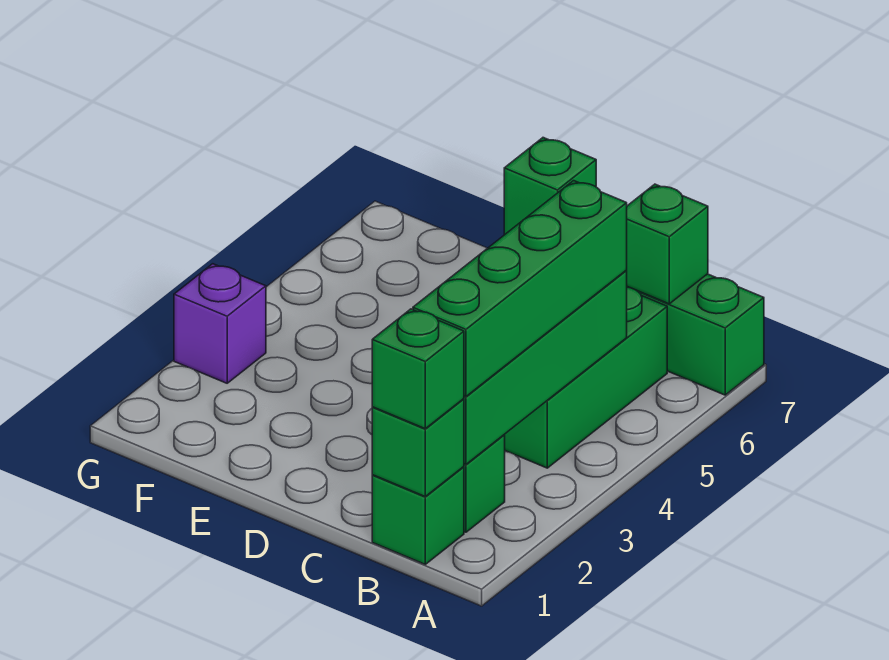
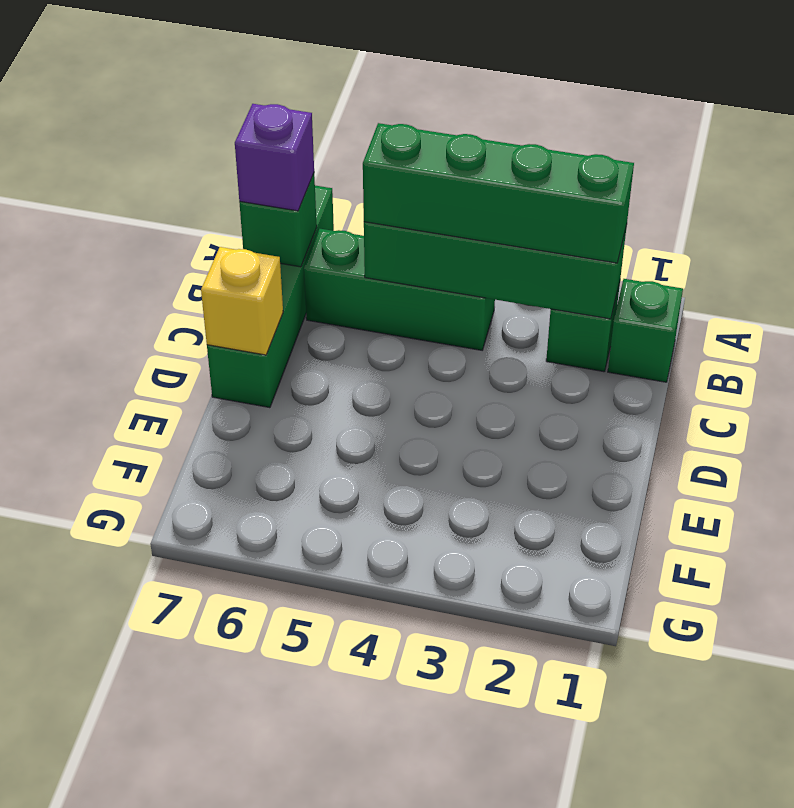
green brick B1 level 2 -> none
green brick B1 level 3 -> none
green brick D7 level 2 -> yellow brick D7 level 2
purple brick G3 level 1 -> purple brick B7 level 3

